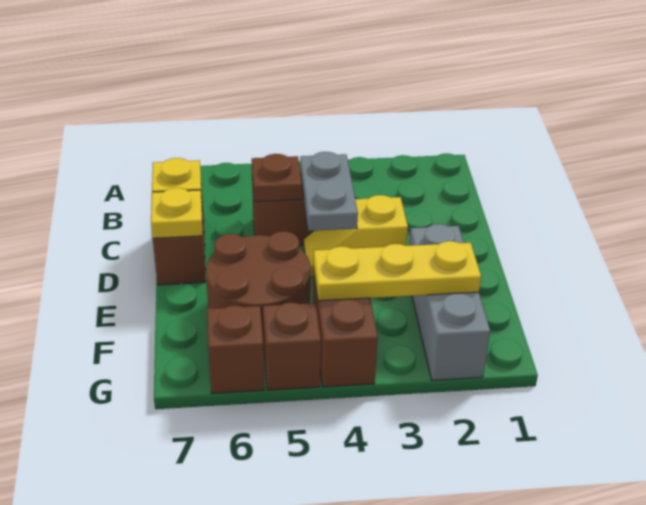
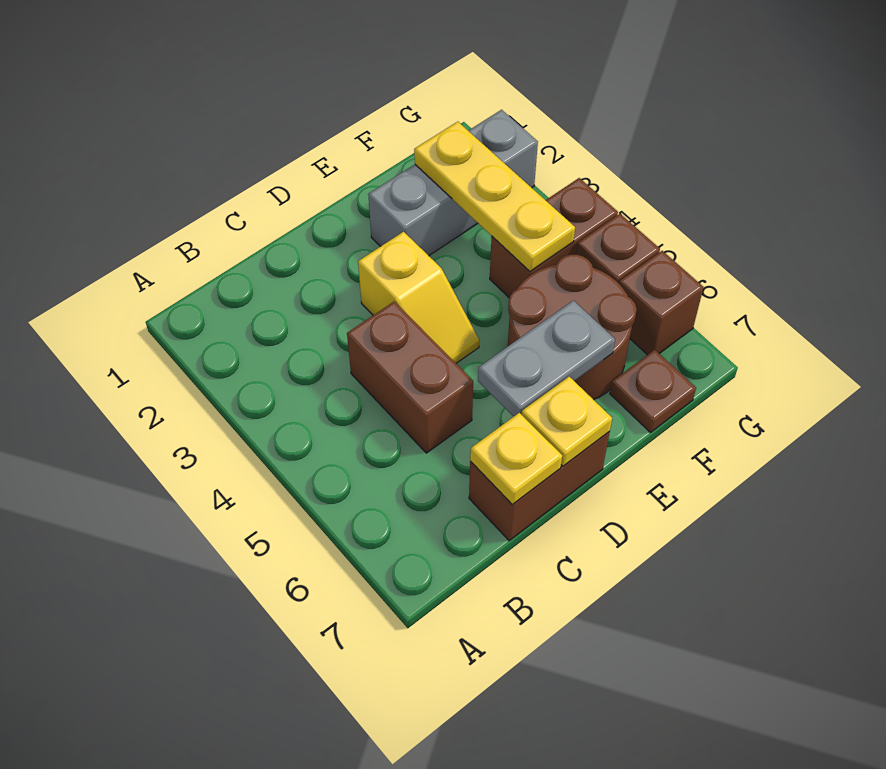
grey plate C4:D4 level 2 -> grey plate D6:E6 level 2
brown plate C5 level 2 -> brown plate F7 level 1

